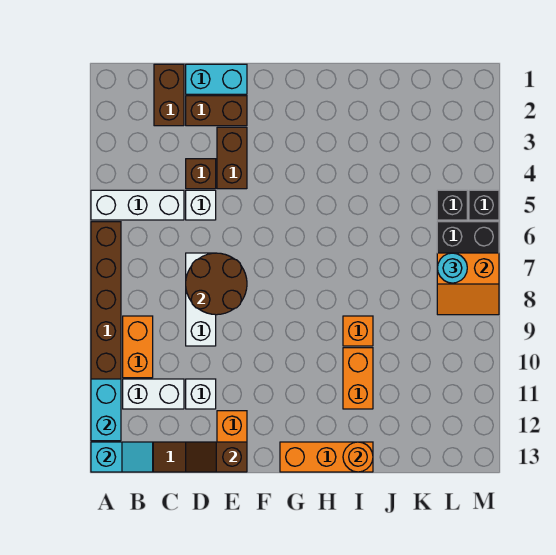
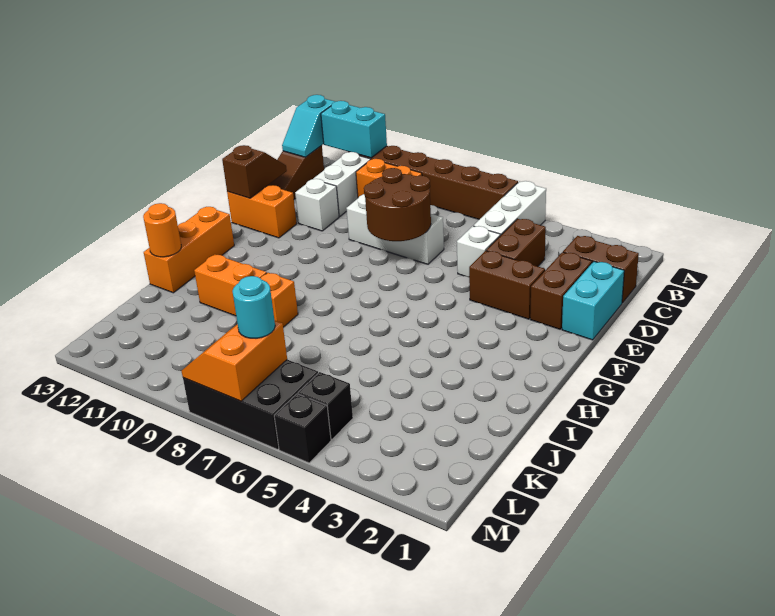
brown brick D4 level 1 -> brown brick C4:D4 level 1

